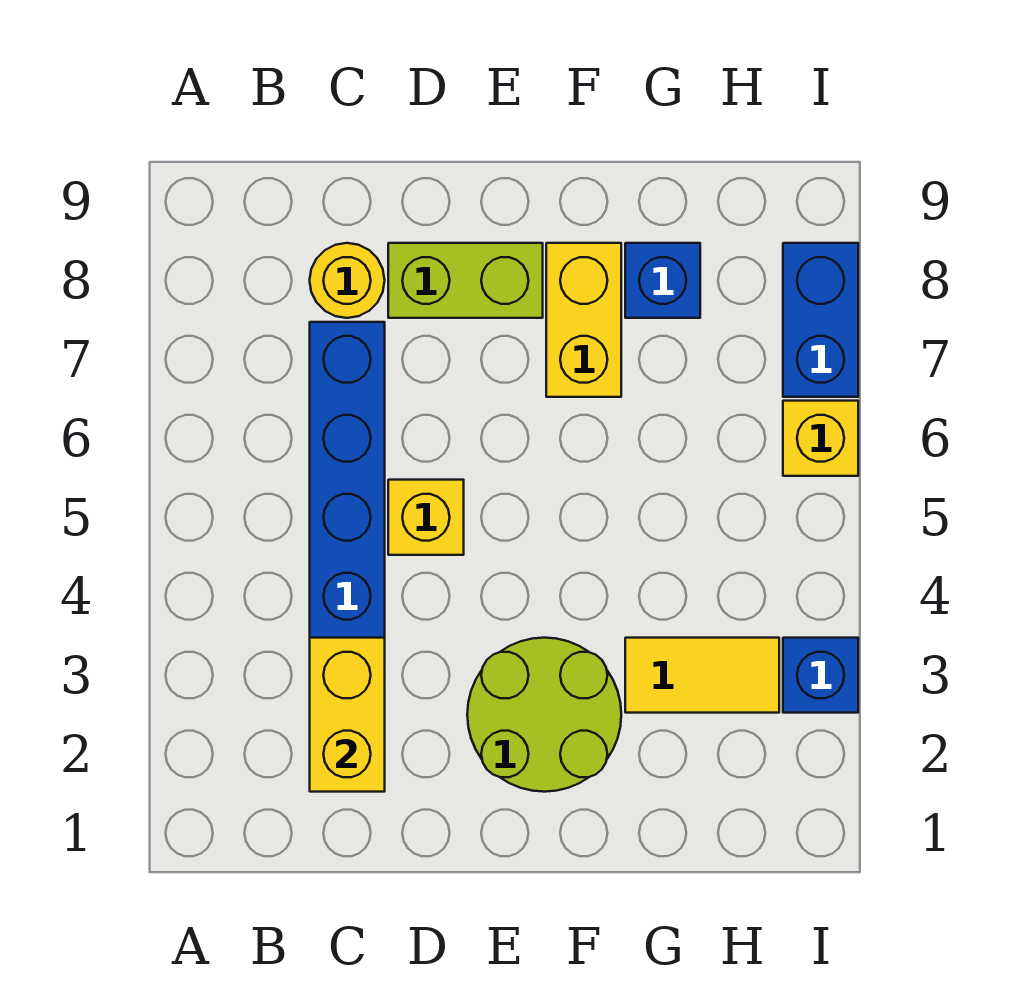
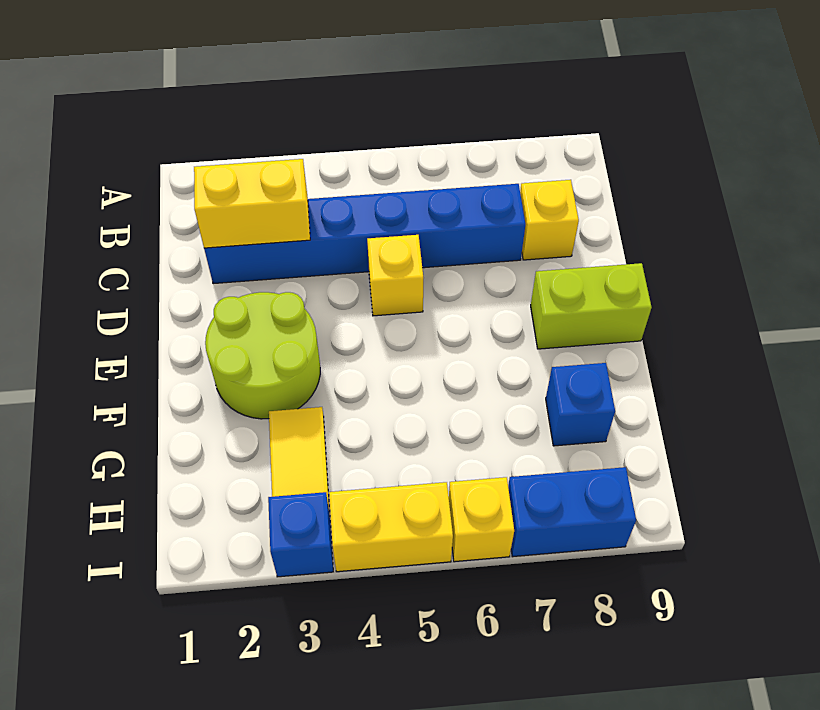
yellow round brick C8 level 1 -> yellow brick C8 level 1
lime brick D8:E8 level 1 -> lime brick E8:E9 level 1
yellow brick F7:F8 level 1 -> yellow brick I4:I5 level 1

